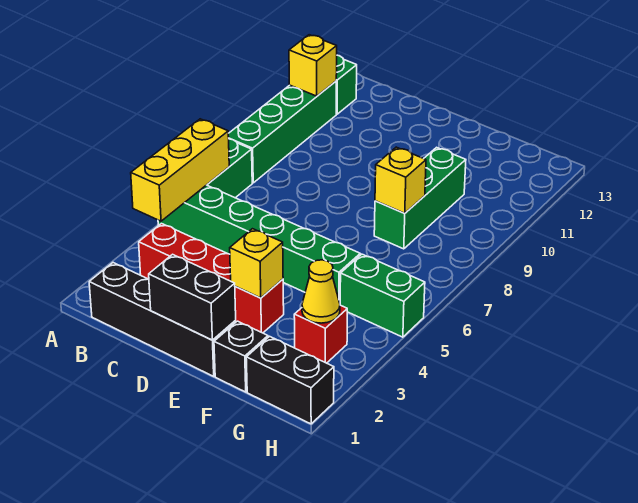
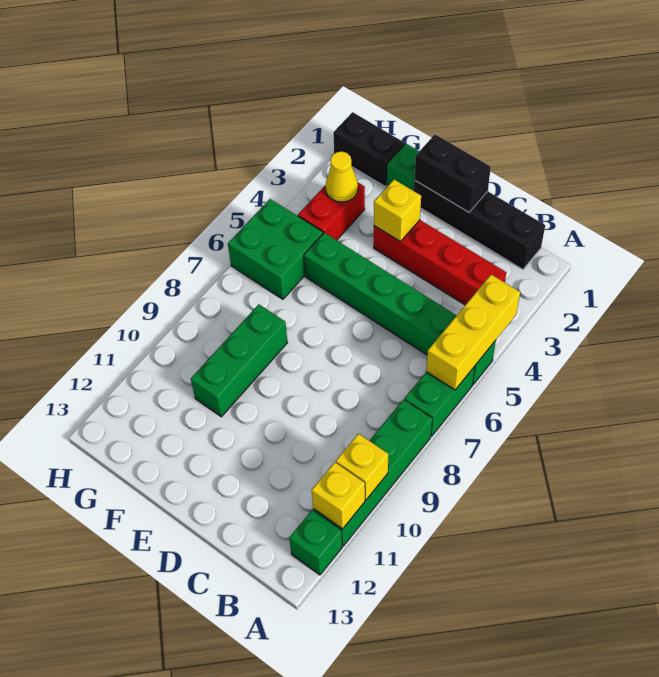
black brick F1 level 1 -> green brick F1 level 1
yellow brick F8 level 2 -> yellow brick A10 level 2
red brick G3 level 1 -> red brick G3:G4 level 1
green brick G5:H5 level 1 -> green brick G5:H6 level 1

